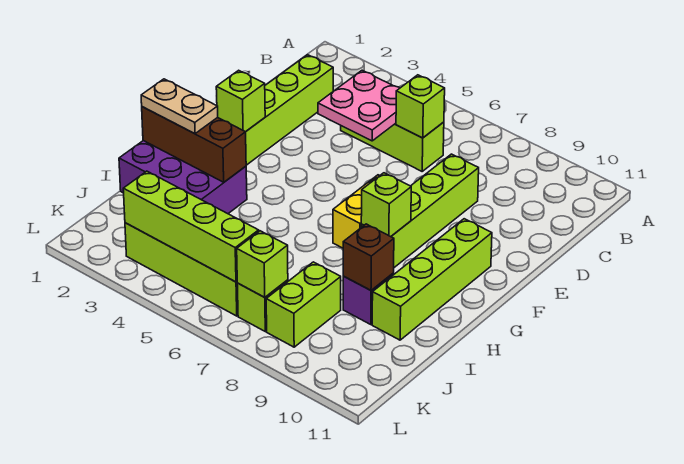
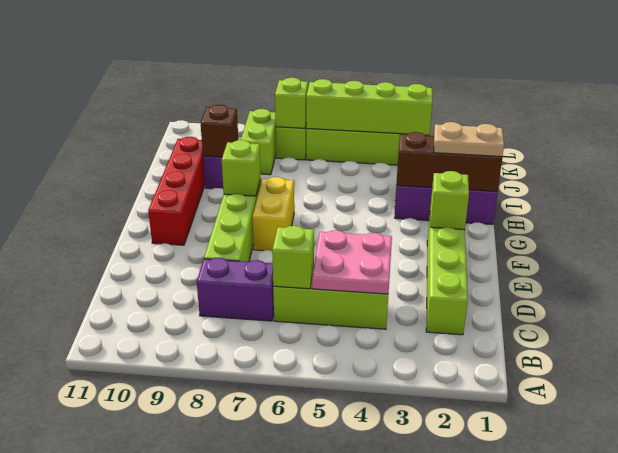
none -> purple brick C7:C8 level 1
lime brick F10:I10 level 1 -> red brick F10:I10 level 1

